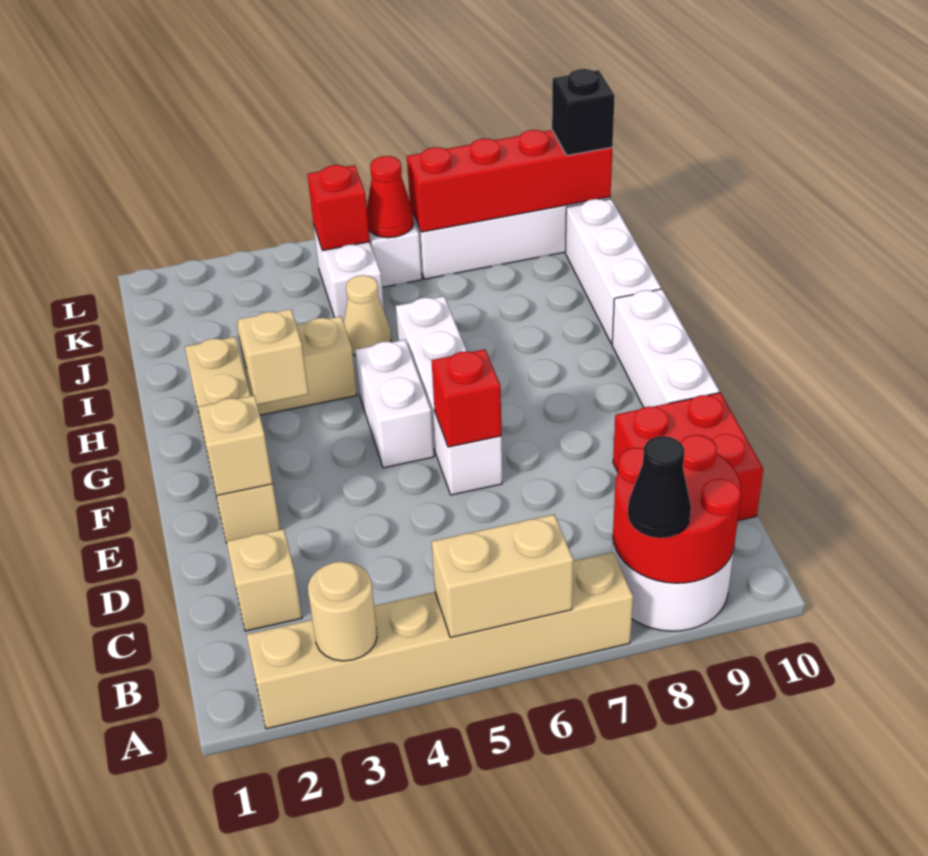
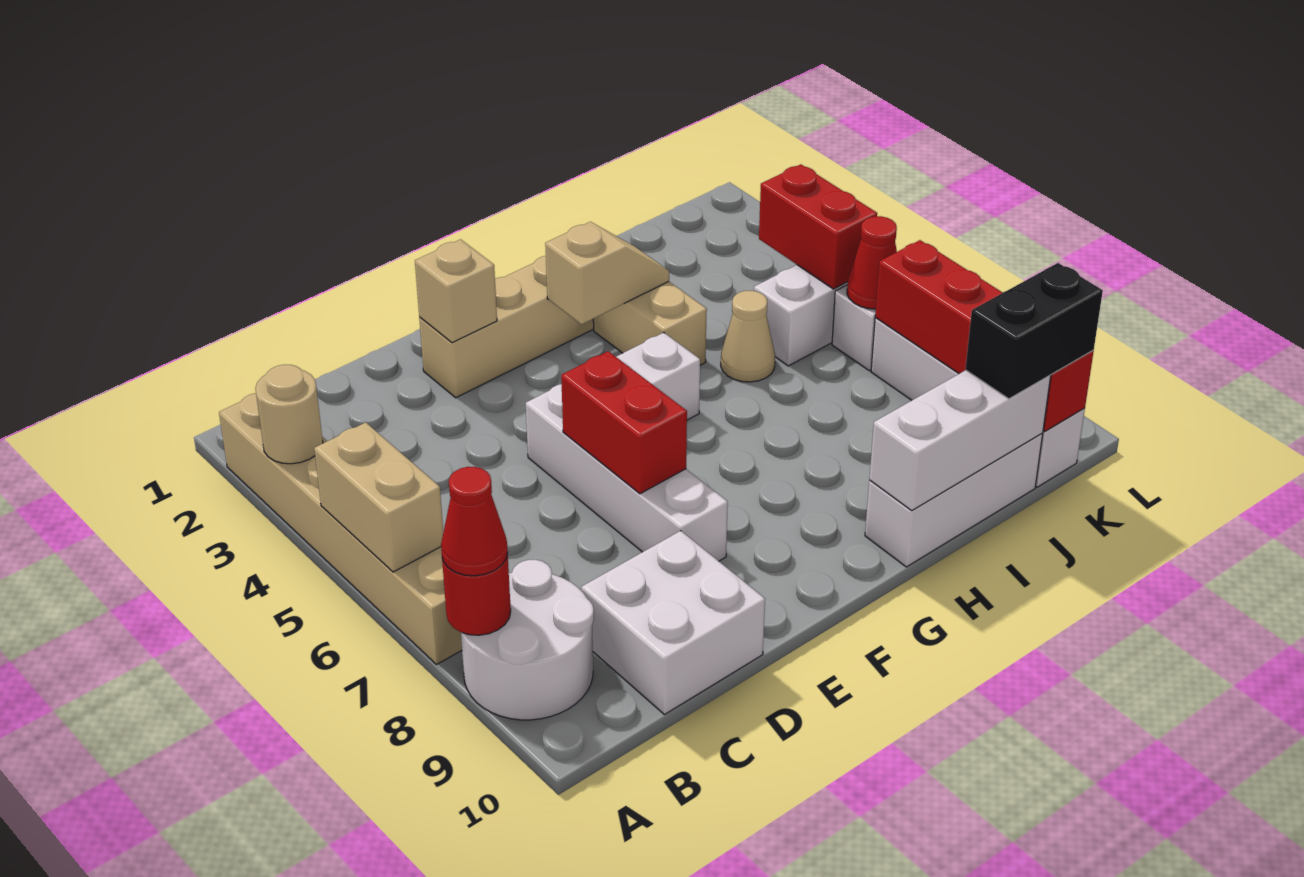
red round brick A8:B9 level 2 -> red round brick A8 level 2
black cone A8 level 3 -> red cone A8 level 3
tan brick C2 level 1 -> none
red brick C9:D10 level 1 -> white brick C9:D10 level 1
white brick E6:H6 level 1 -> white brick E5:E8 level 1
red brick E6 level 2 -> red brick E6:E7 level 2
white brick E10:G10 level 1 -> white brick H10:J10 level 2
red brick K5 level 2 -> red brick K4:K5 level 2
black brick K10 level 3 -> black brick J10:K10 level 3

